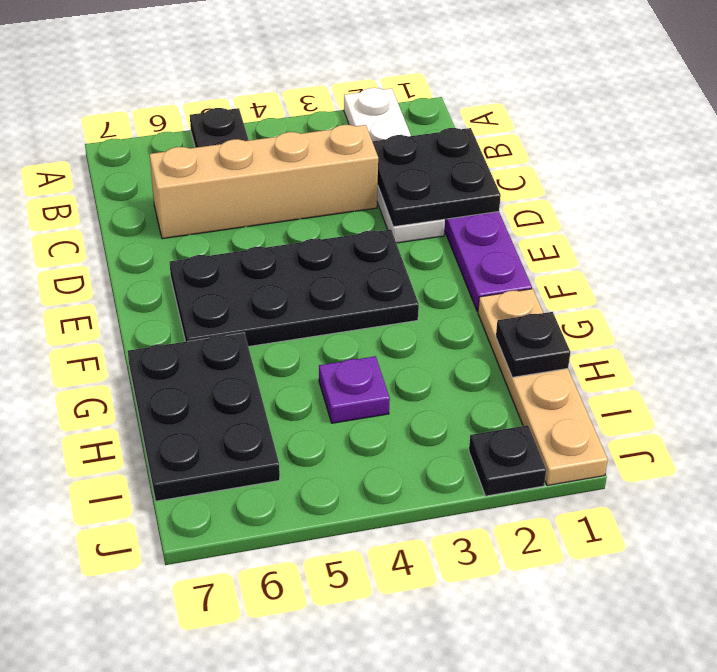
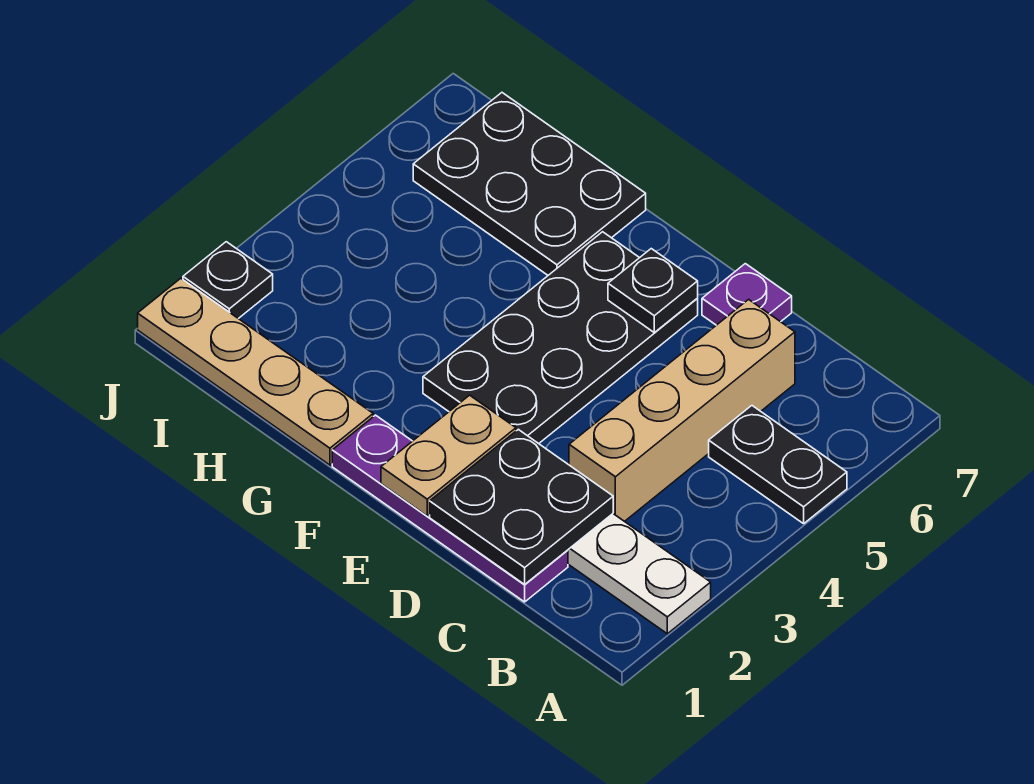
none -> tan plate E1:E2 level 2
black plate H1 level 2 -> black plate E6 level 2
purple plate H4 level 1 -> purple plate D7 level 1

